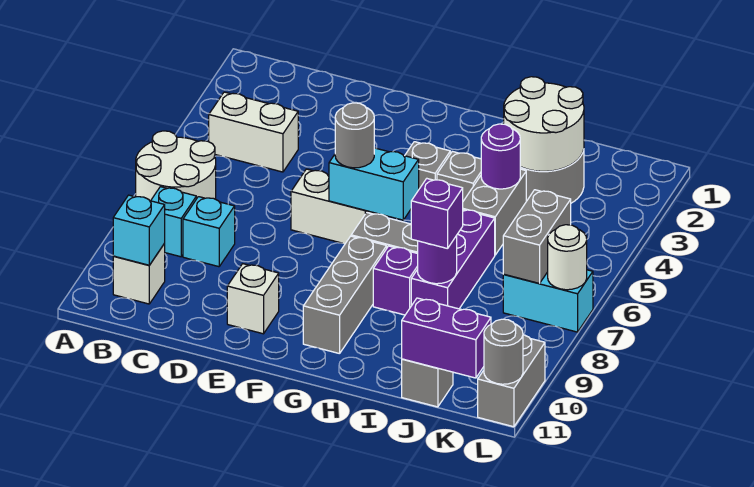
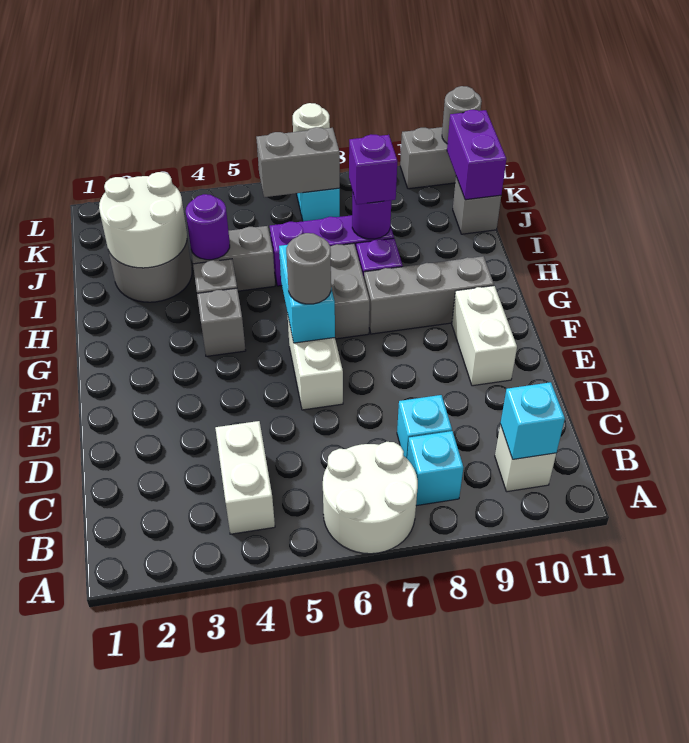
white brick E10 level 1 -> white brick E10:F10 level 1

